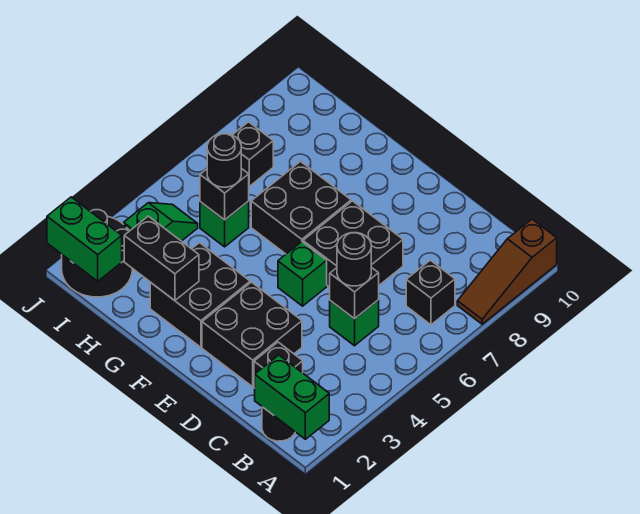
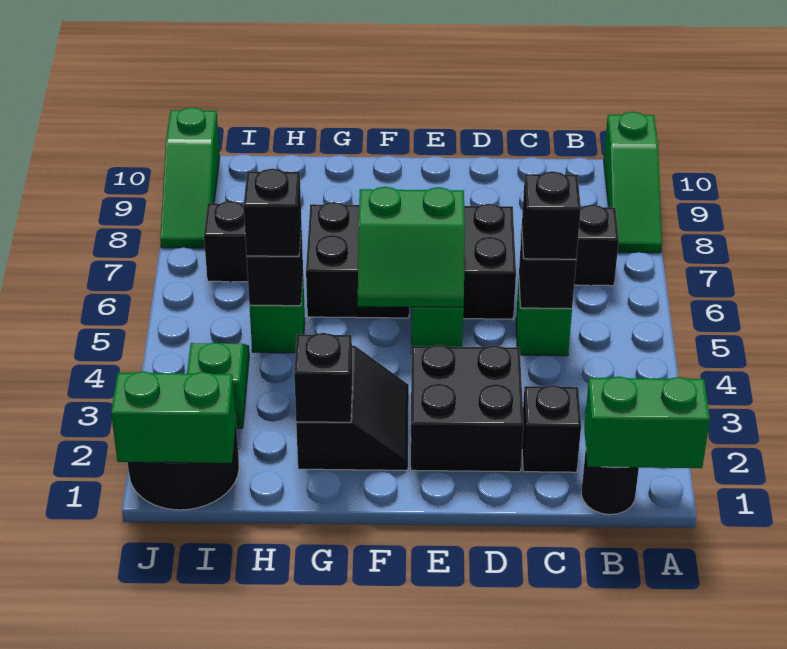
brown slope A8:A10 level 1 top 10 -> green slope A8:A10 level 1 top 10
black round brick C5 level 3 -> black brick C5 level 3
none -> green slope E5:F6 level 2 top 6
black brick F2:G3 level 1 -> black slope F2:G3 level 1 top G
black brick G2:H2 level 2 -> black brick G2 level 2
black round brick H5 level 3 -> black brick H5 level 3
none -> green slope J8:J10 level 1 top 10

